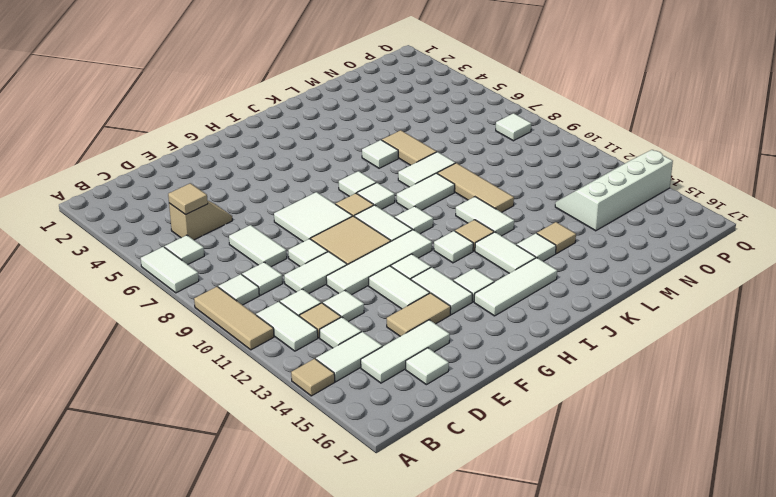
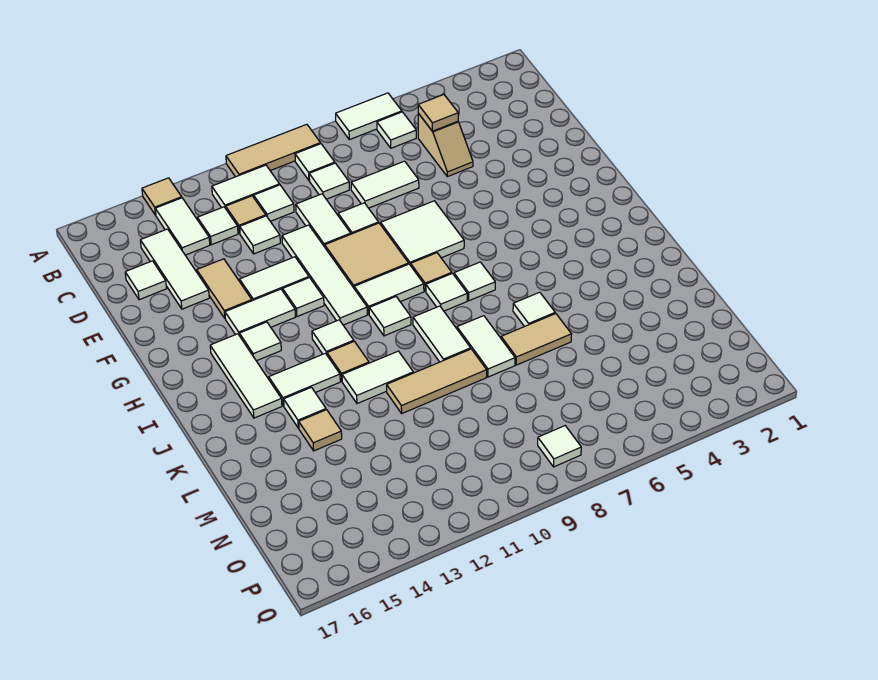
white slope N13:Q14 level 1 top 14 -> none

